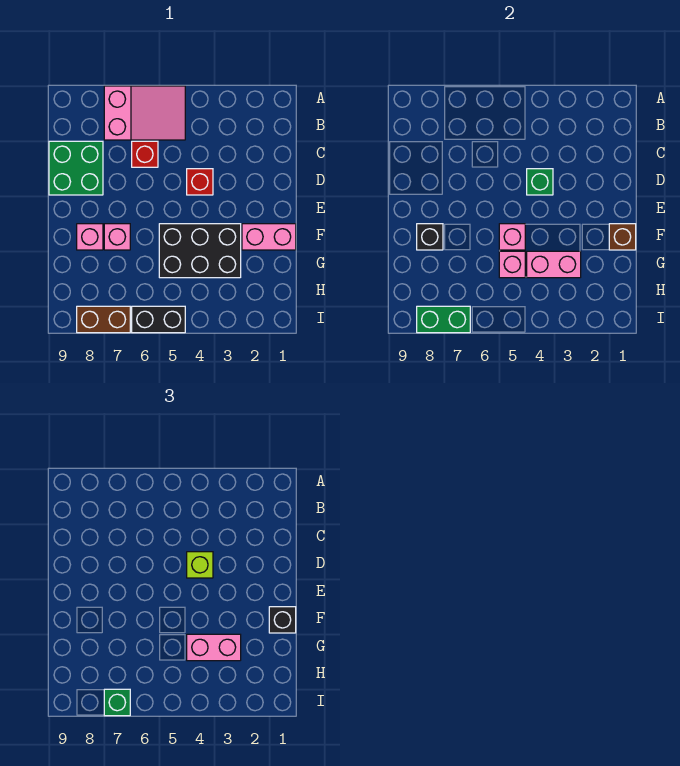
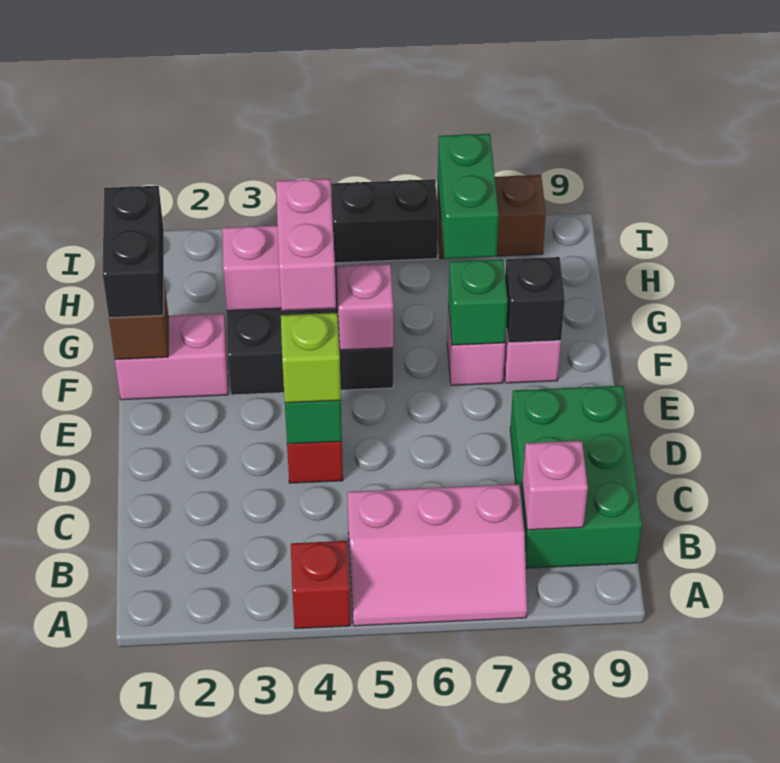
pink slope A5:B7 level 1 top 7 -> pink slope A5:B7 level 1 top B
red brick C6 level 1 -> red brick A4 level 1
green brick C8:D9 level 1 -> green brick B8:D9 level 1
black brick F1 level 3 -> black brick F1:G1 level 3
pink brick G3:G4 level 3 -> pink brick F4:G4 level 3
pink brick G5 level 2 -> pink brick B8 level 2
green brick I7:I8 level 2 -> green brick H7:I7 level 2
green brick I7 level 3 -> green brick F7 level 2

